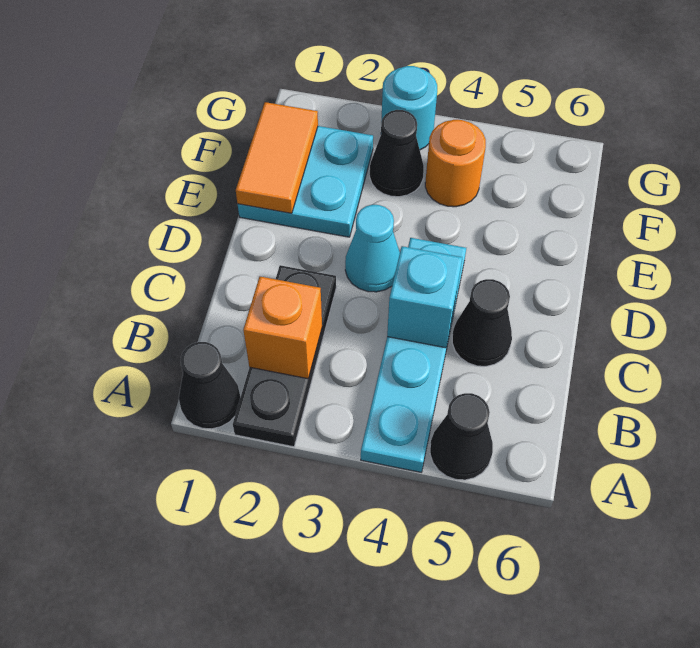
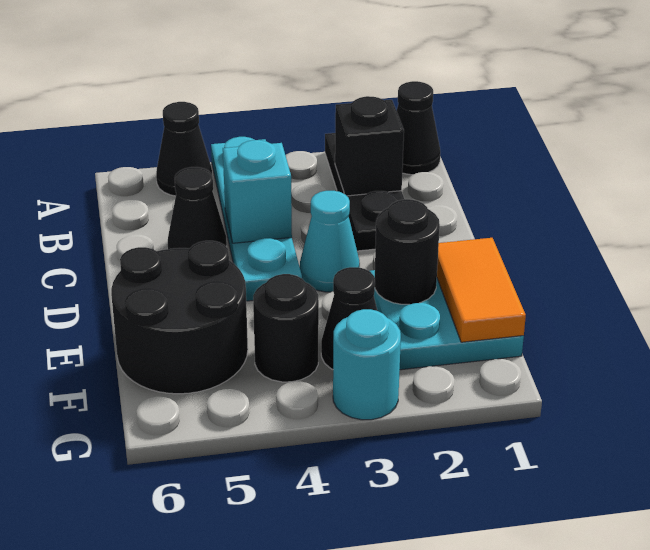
orange brick B2 level 2 -> black brick B2 level 2
none -> black round brick E2 level 2
none -> black round brick E5:F6 level 1
orange round brick F4 level 1 -> black round brick F4 level 1

